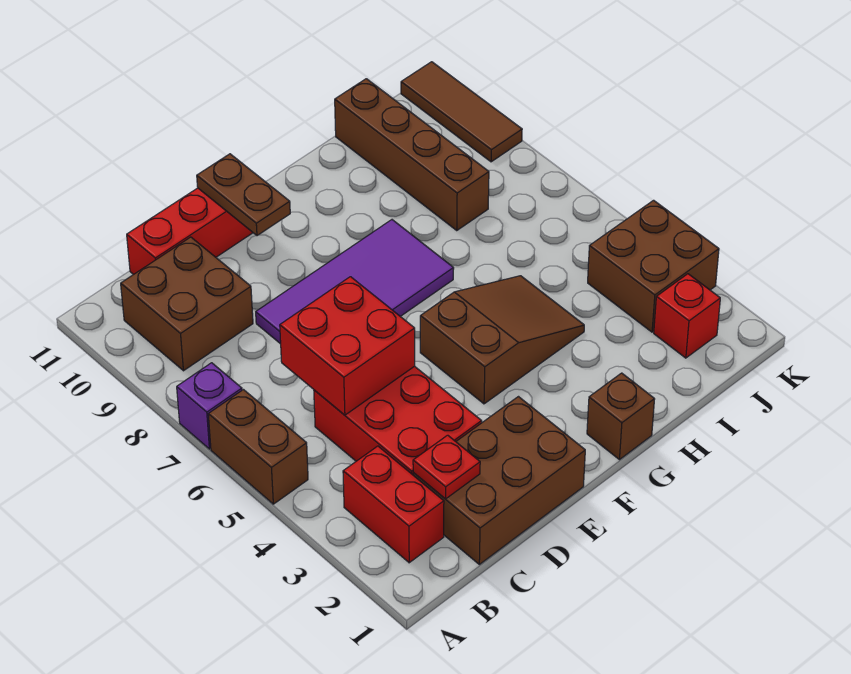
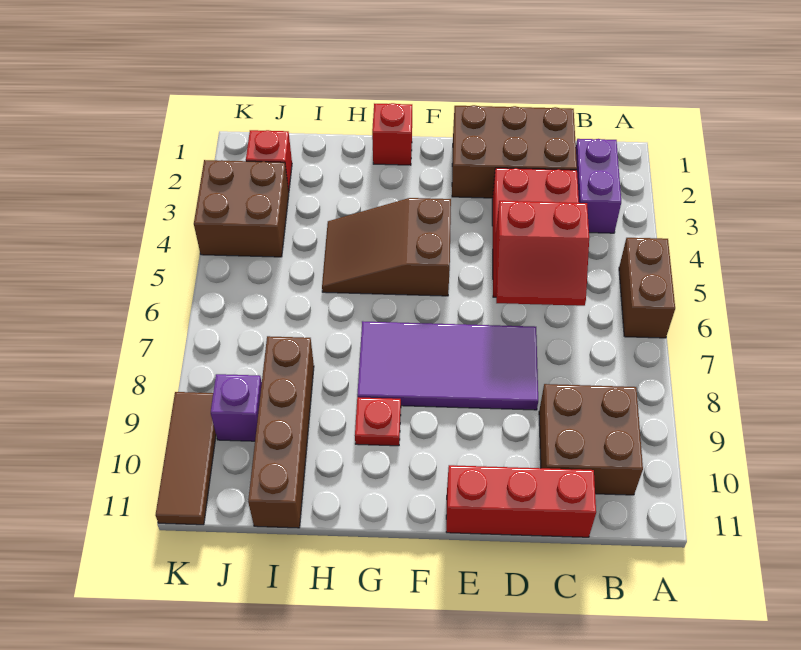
purple brick A7 level 1 -> purple brick J9 level 1
red brick B2:B3 level 1 -> purple brick B2:B3 level 1
red plate C2 level 2 -> red plate G9 level 1
red brick C5:D6 level 2 -> red slope C5:D6 level 2 top 5
brown plate E10:E11 level 2 -> none
brown brick G1 level 1 -> red brick G1 level 1

